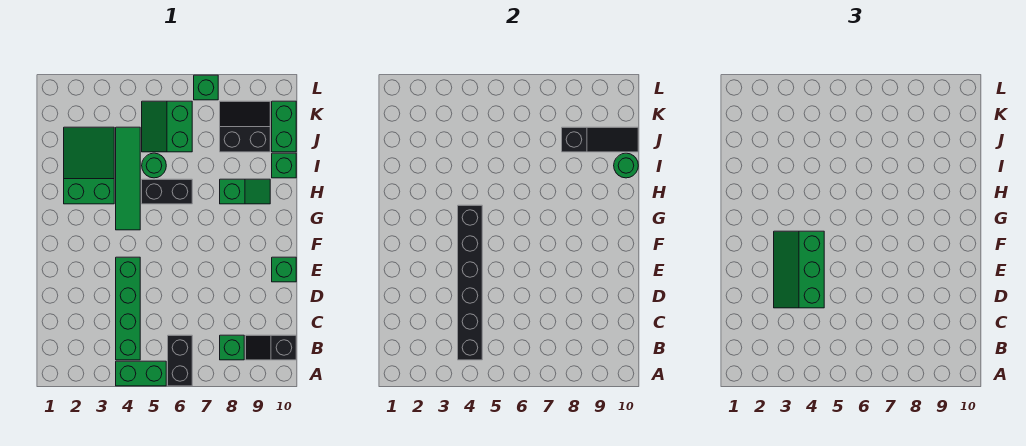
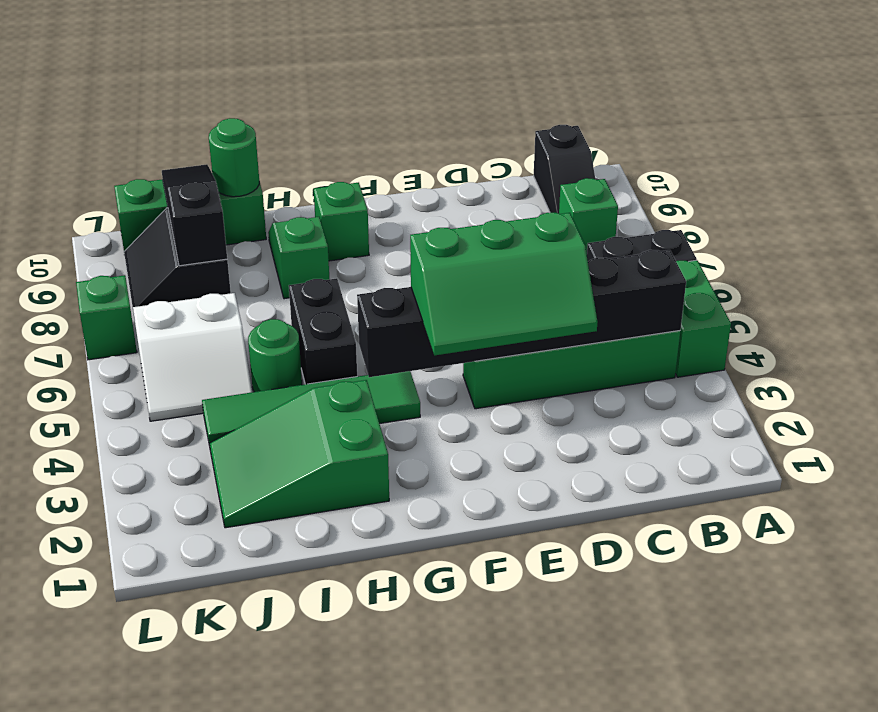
green brick E10 level 1 -> green brick G9 level 1
green slope J5:K6 level 1 top 6 -> white slope J5:K6 level 1 top 6

